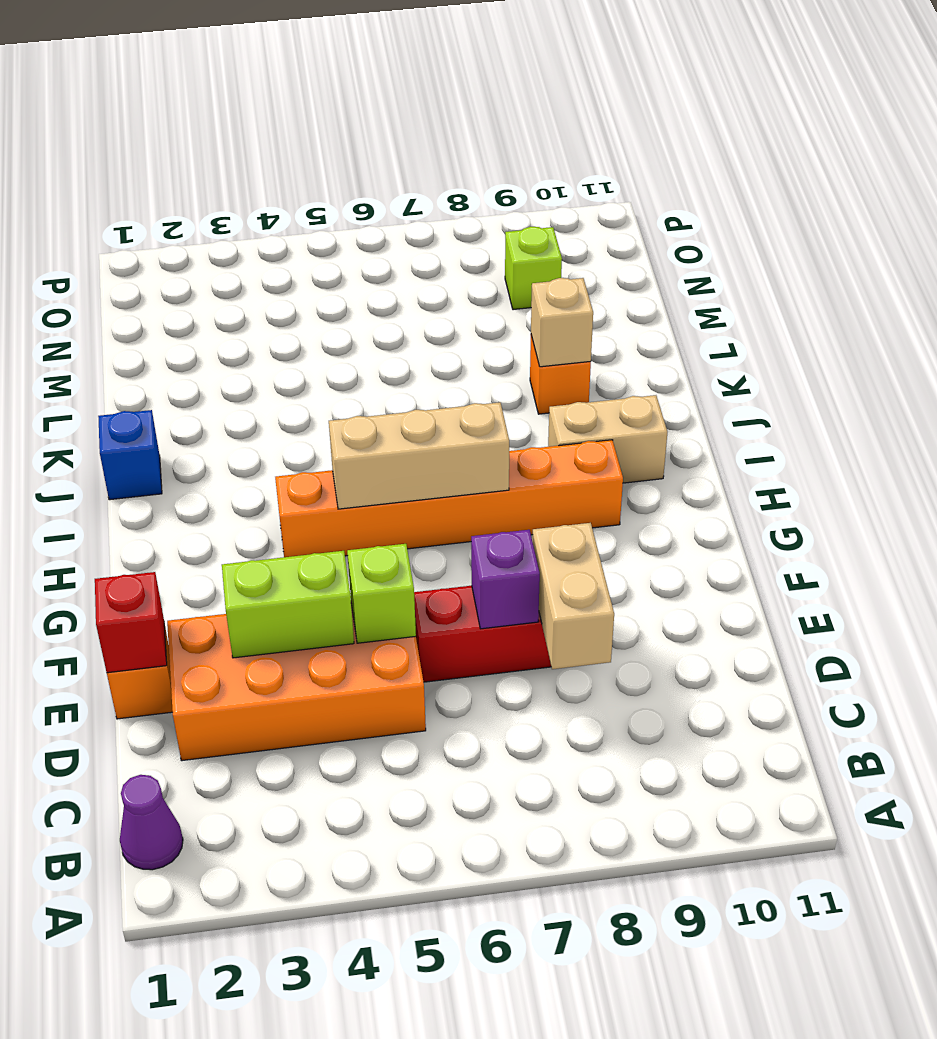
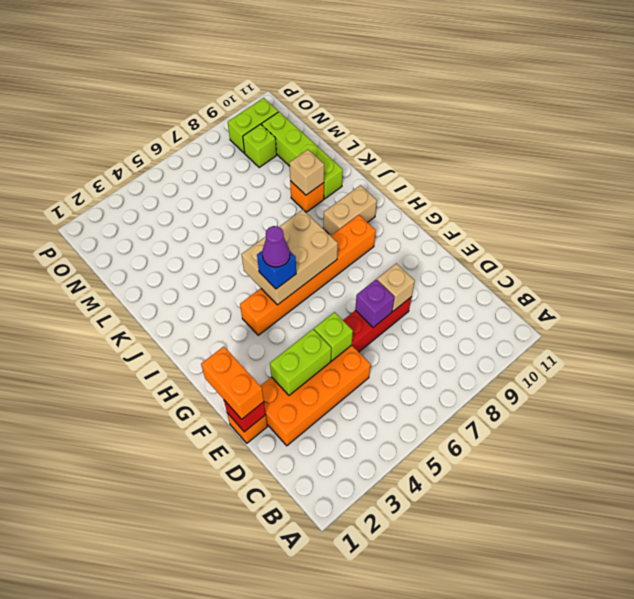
purple cone B1 level 1 -> purple cone H5 level 4
tan brick D8:E8 level 2 -> tan brick E8 level 2
none -> orange brick E1:F1 level 3
tan brick H5:H7 level 2 -> tan brick H5:I7 level 2
blue brick J1 level 1 -> blue brick H5 level 3
none -> lime brick K10:N10 level 1
none -> lime brick O9:O10 level 1

